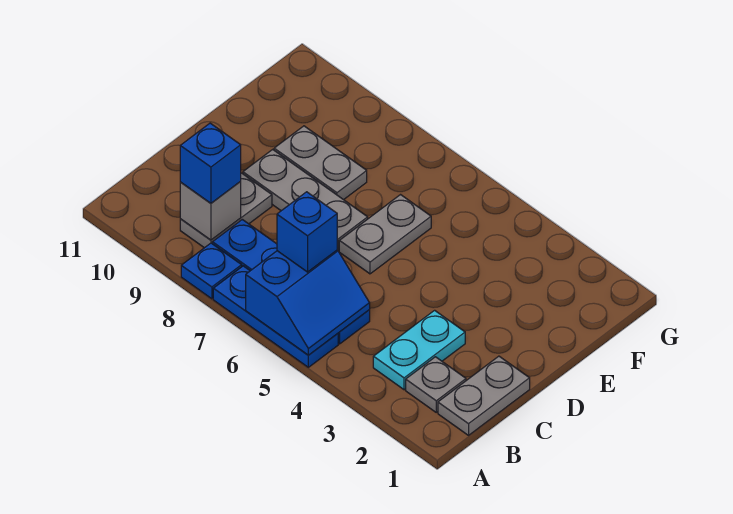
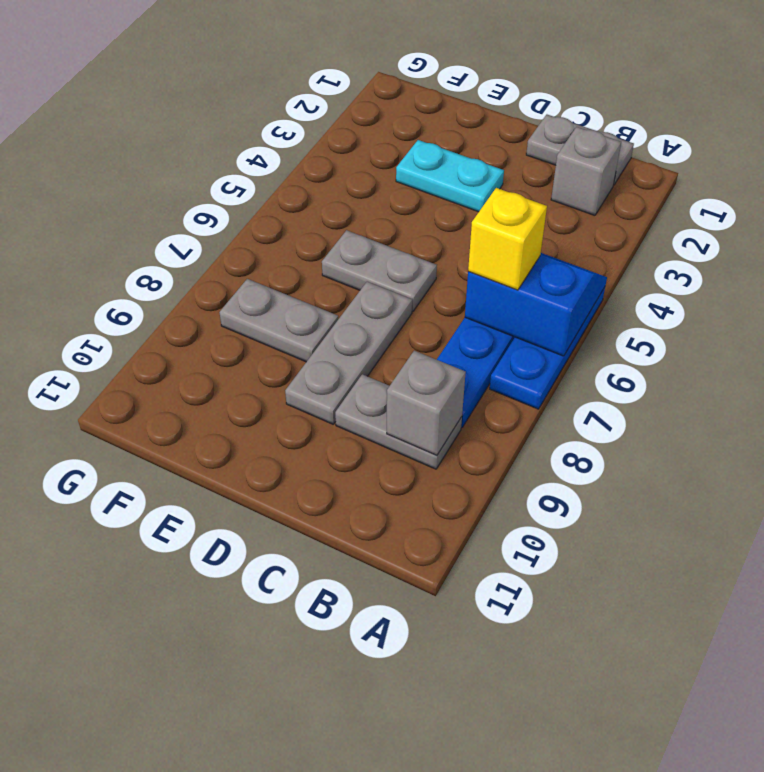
blue plate A8 level 1 -> none
grey plate B2 level 1 -> grey brick B2 level 1
cyan plate B3:C3 level 1 -> cyan plate D3:E3 level 1
blue brick B6 level 3 -> yellow brick B6 level 3
blue brick B9 level 3 -> none
grey plate E8:E9 level 1 -> grey plate E8:F8 level 1

